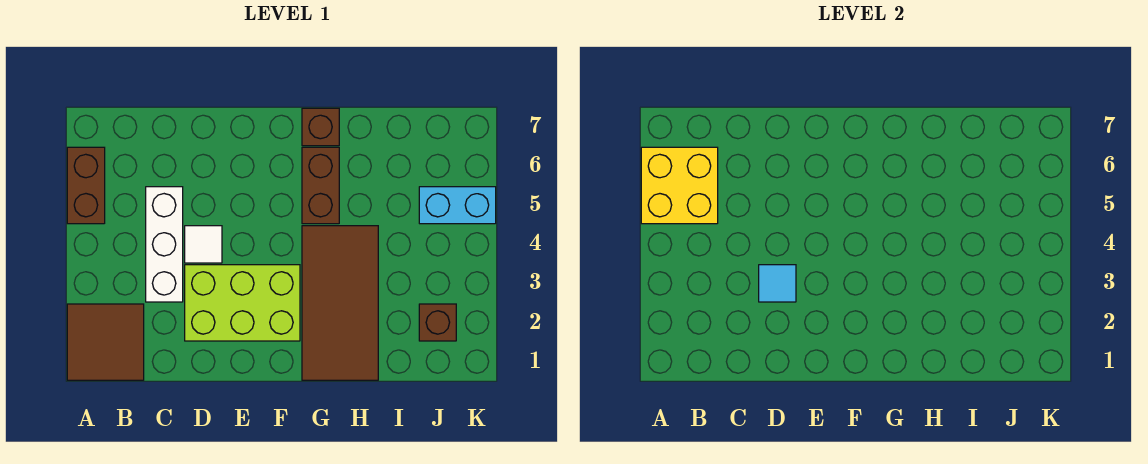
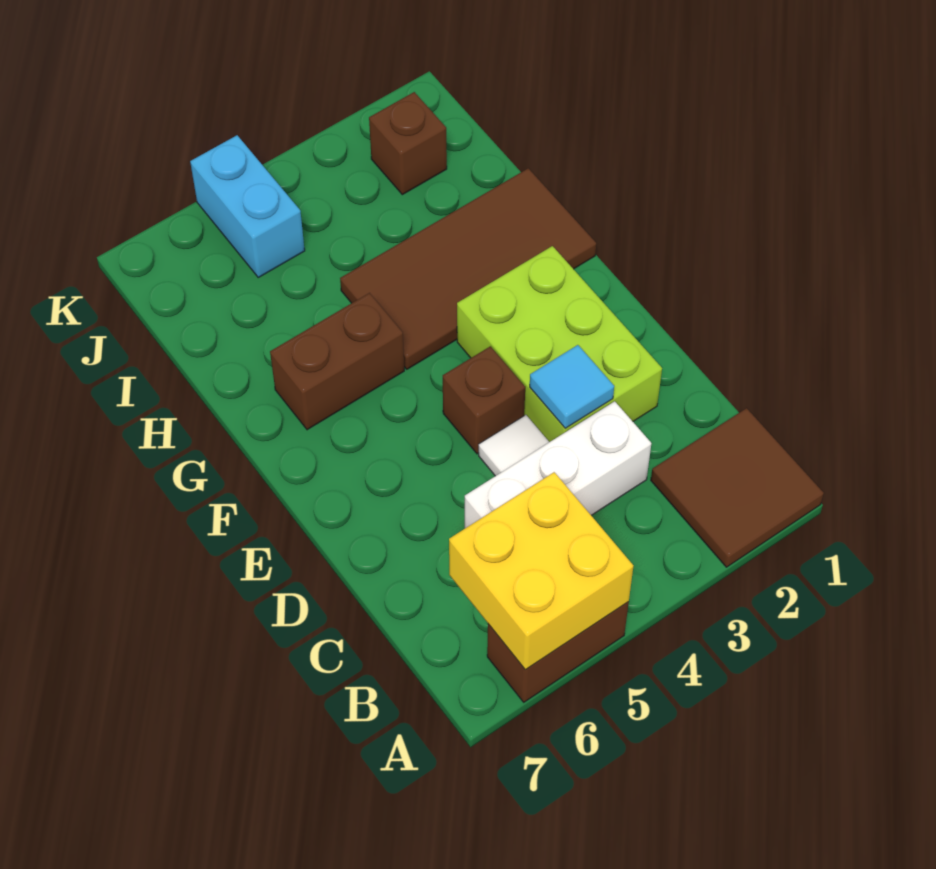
brown brick G7 level 1 -> brown brick E4 level 1

